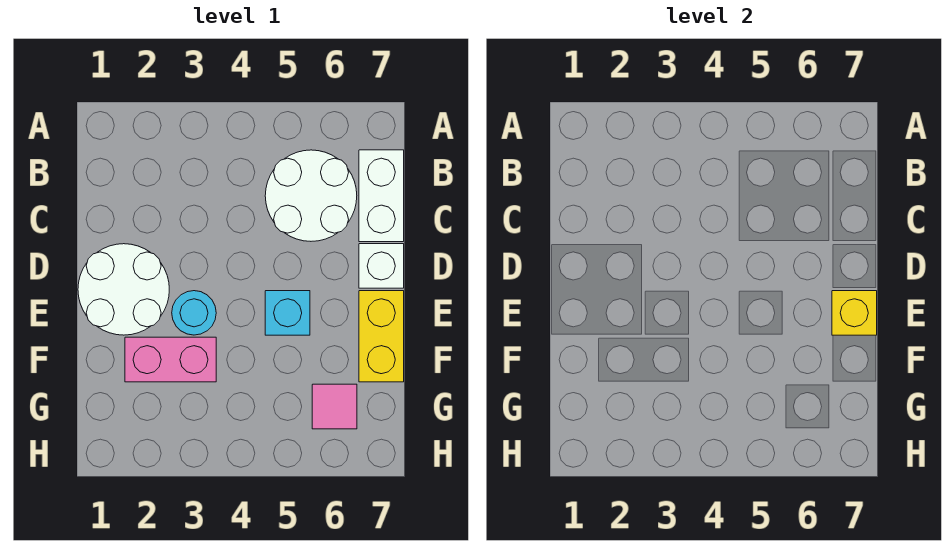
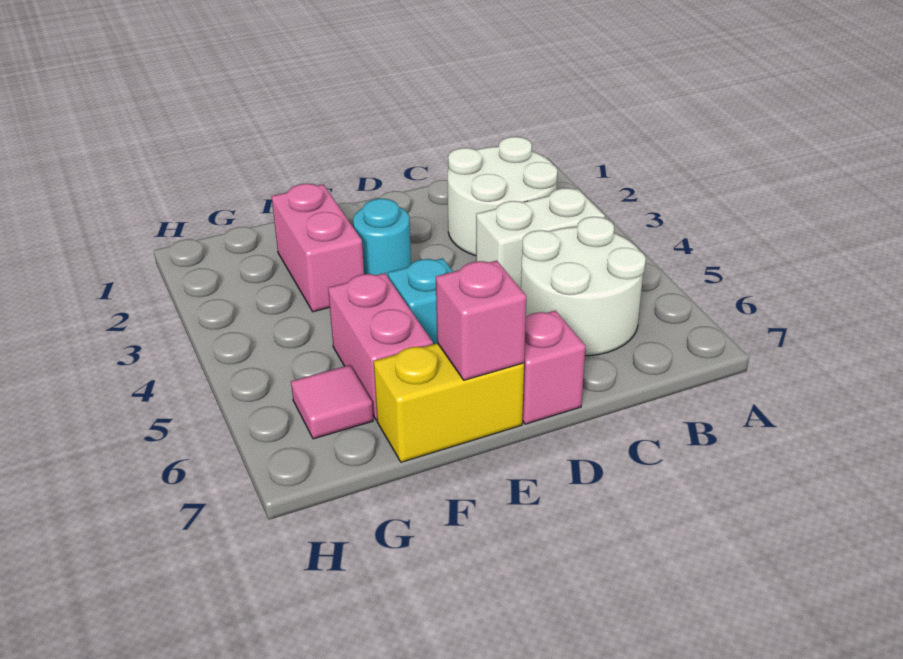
white brick B7:C7 level 1 -> white brick B4:C4 level 1
white round brick D1:E2 level 1 -> white round brick B2:C3 level 1
white brick D7 level 1 -> pink brick D7 level 1
yellow brick E7 level 2 -> pink brick E7 level 2
none -> pink brick F5:F6 level 1

